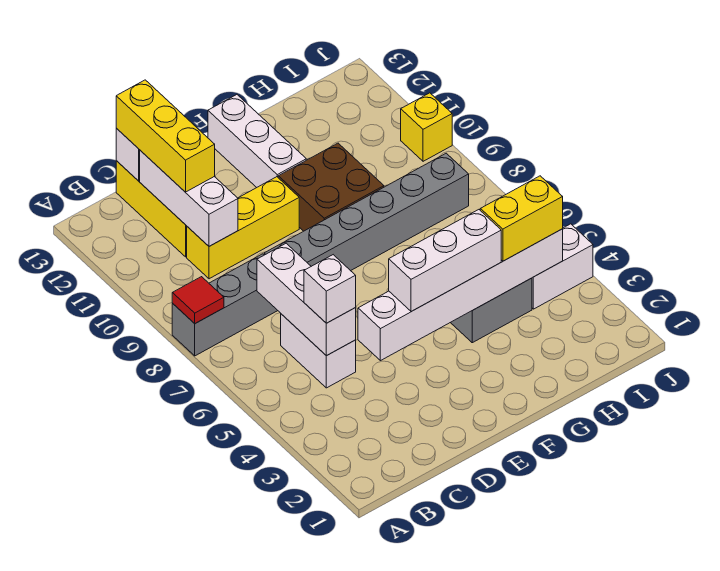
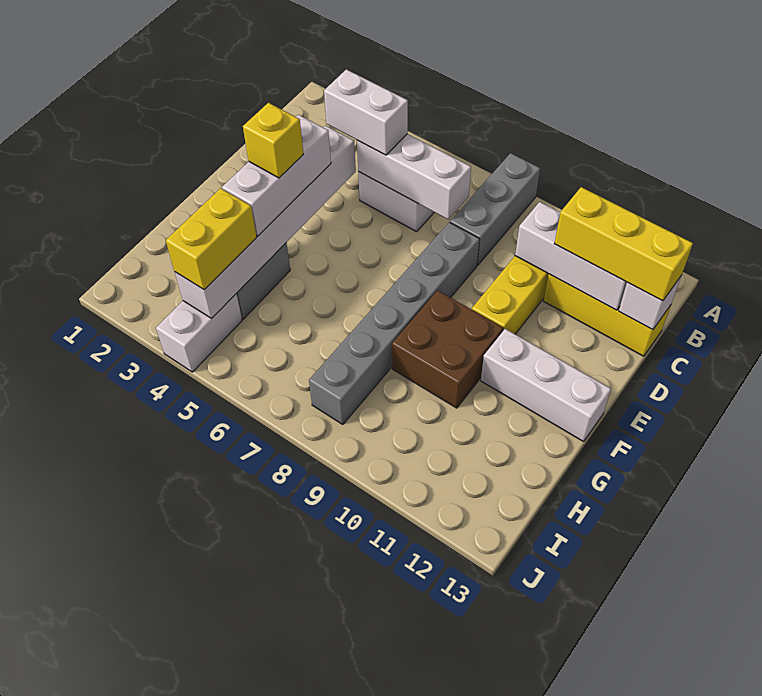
red tile A8 level 2 -> none
white brick C5 level 3 -> white brick C4:C5 level 3
yellow brick J10 level 1 -> yellow brick F4 level 4

